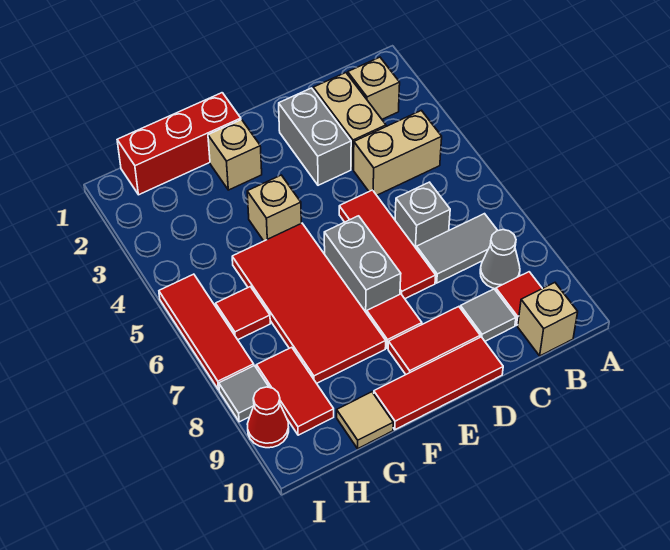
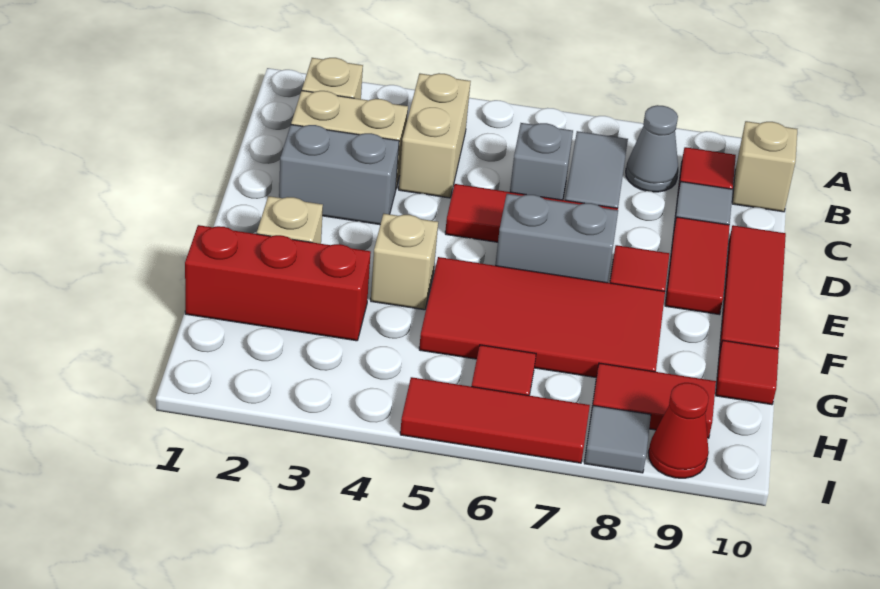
red brick F1:H1 level 1 -> red brick G1:G3 level 1
tan tile G10 level 1 -> red tile G10 level 1

